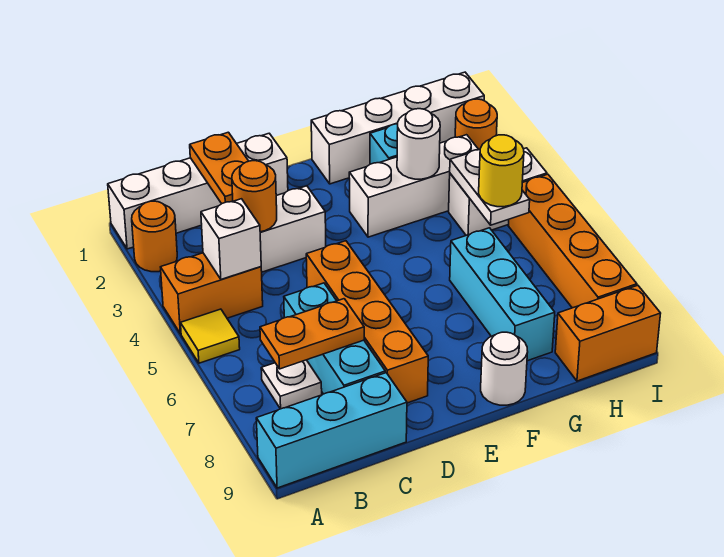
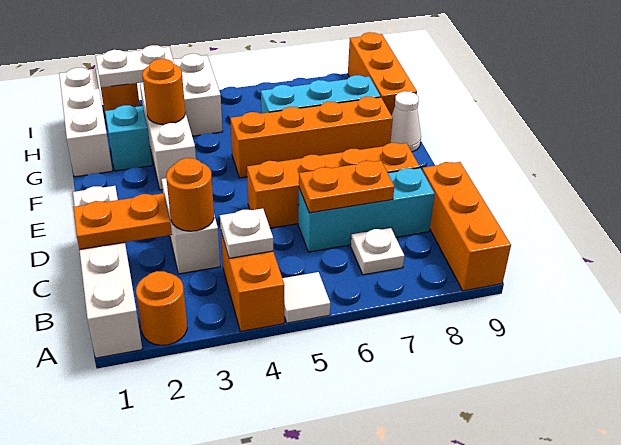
yellow tile A5 level 1 -> white tile A5 level 1
cyan brick A9:C9 level 1 -> orange brick A9:C9 level 1
white brick B4 level 2 -> white plate B4 level 2
orange plate B7:C7 level 2 -> orange plate C6:C7 level 2
white brick F1:I1 level 1 -> white brick G1:I1 level 1
white round brick F9 level 1 -> white cone F9 level 1
white round brick G3 level 2 -> orange round brick G3 level 2
white plate H4:H5 level 2 -> white plate I2:I3 level 2
yellow round brick H5 level 3 -> none
orange brick H9:I9 level 1 -> orange brick G9:I9 level 1
orange brick I5:I8 level 1 -> orange brick F5:F8 level 1

